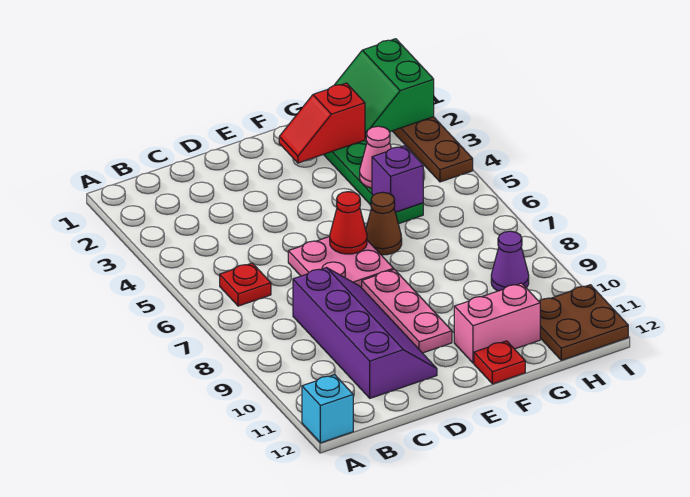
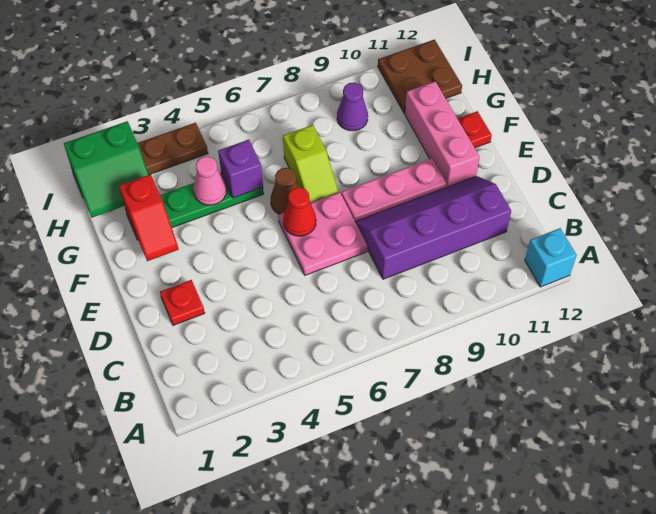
red plate B6 level 1 -> red plate D2 level 1
none -> lime slope F7:G7 level 1 top G
pink brick F11:G11 level 1 -> pink brick E11:G11 level 1

